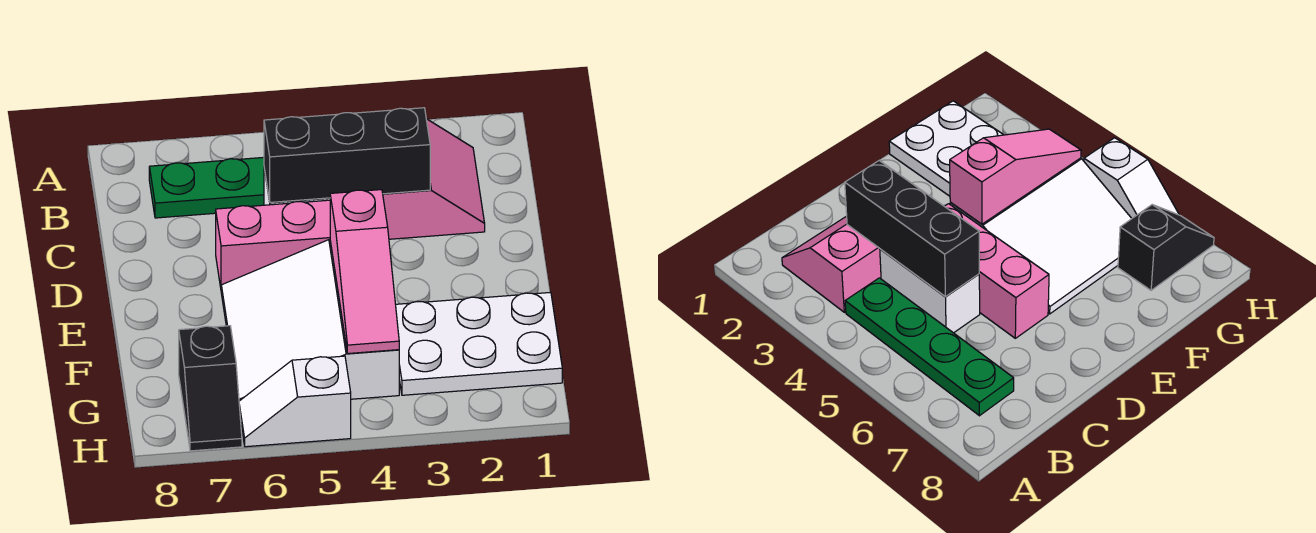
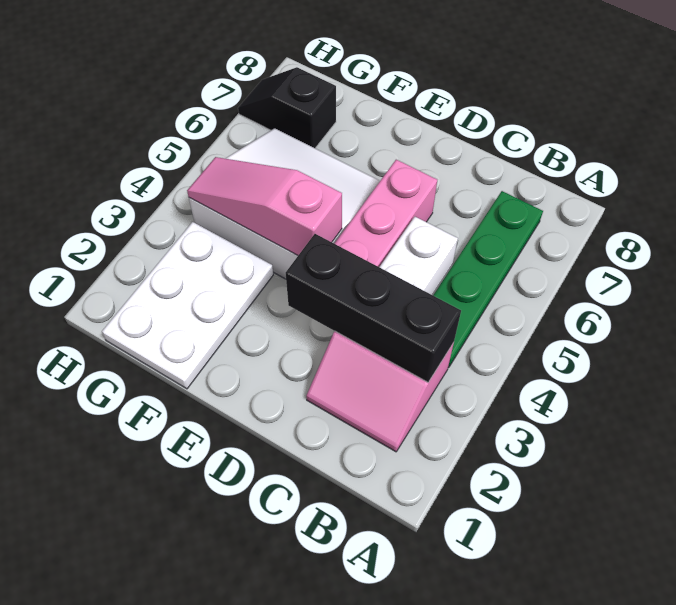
black brick C3:C5 level 2 -> black brick B3:D3 level 2
white slope H5:H6 level 1 top 5 -> none

